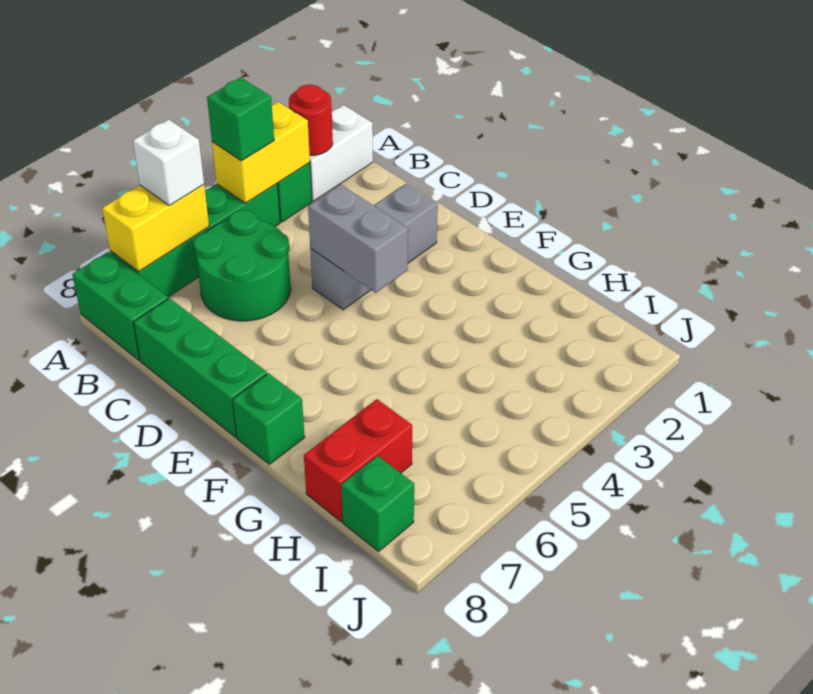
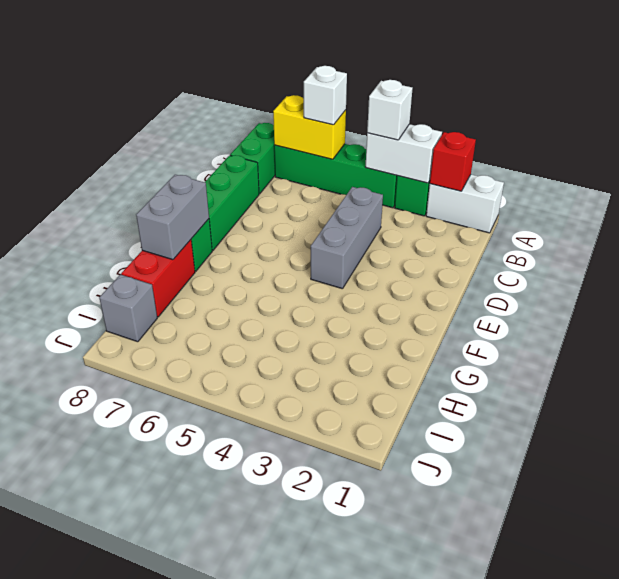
red round brick A2 level 2 -> red brick A2 level 2
yellow brick A3:A4 level 2 -> white brick A3:A4 level 2
green brick A4 level 3 -> white brick A4 level 3
green round brick B5:C6 level 1 -> none
grey brick D2:D4 level 1 -> grey brick C4:E4 level 1
grey brick D4:E4 level 2 -> grey brick F8:G8 level 2
red brick H7:H8 level 1 -> red brick G8:H8 level 1
green brick I8 level 1 -> grey brick I8 level 1

